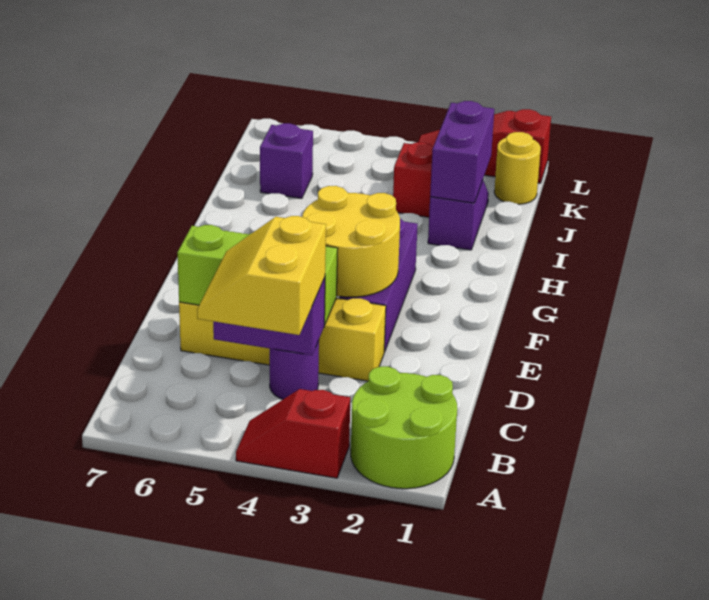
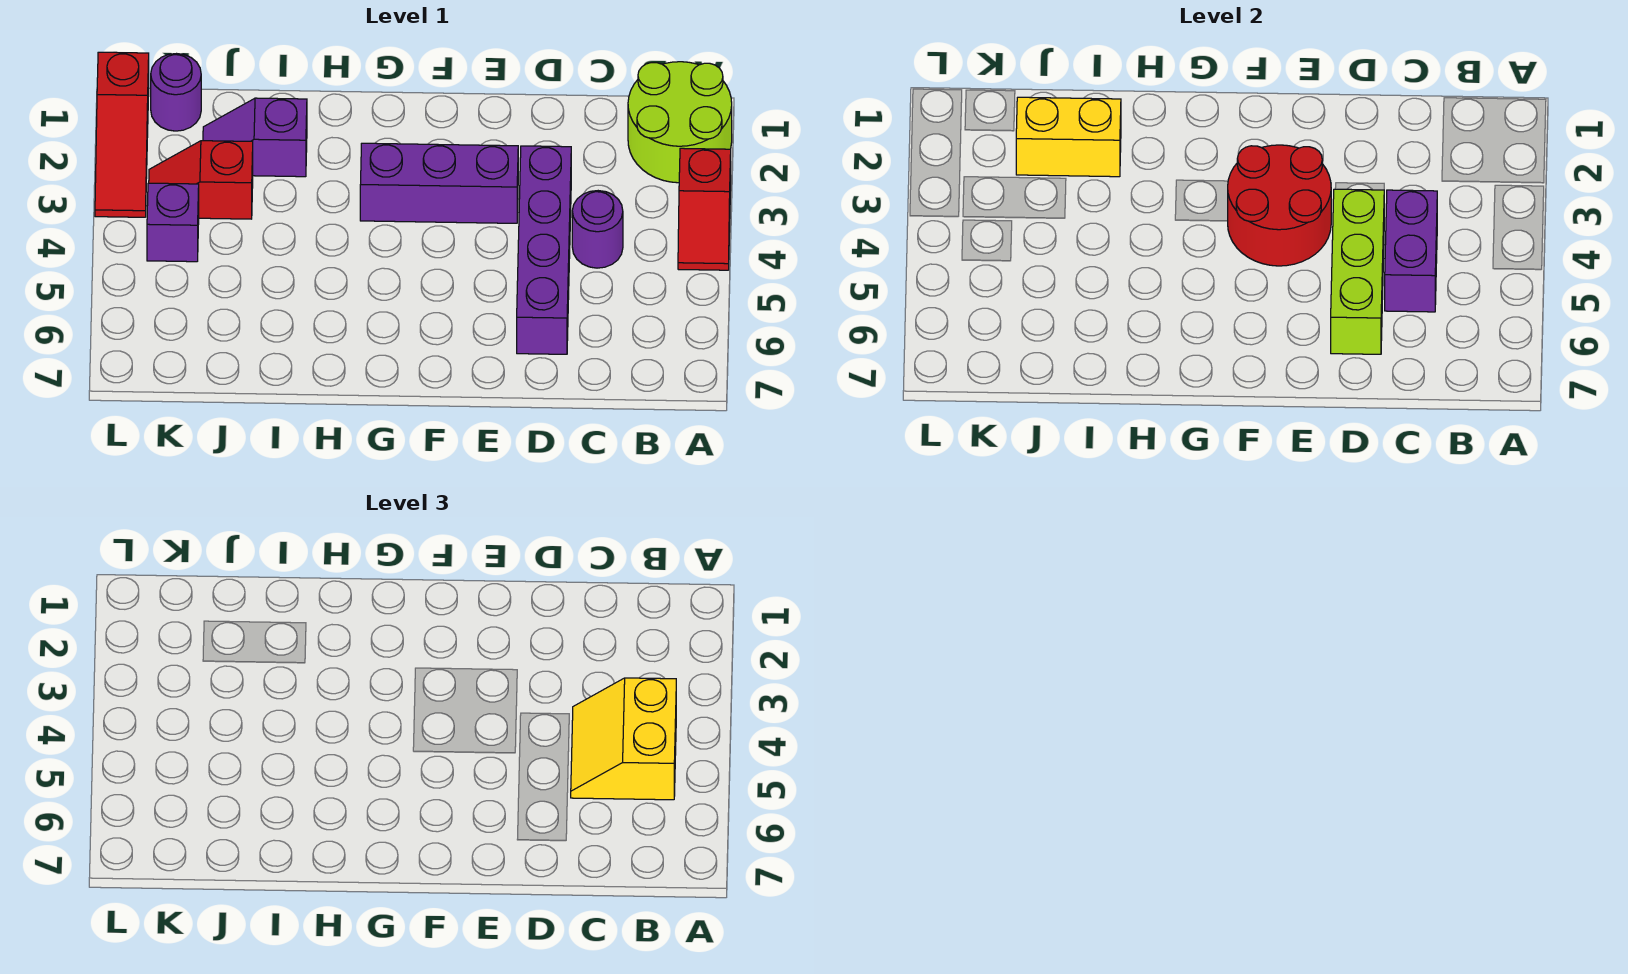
yellow slope B4:C5 level 3 top 4 -> yellow slope B4:C5 level 3 top B
yellow brick D3:D6 level 1 -> purple brick D3:D6 level 1
yellow round brick E3:F4 level 2 -> red round brick E3:F4 level 2
purple brick I2:J2 level 2 -> yellow brick I2:J2 level 2
purple brick J6 level 1 -> purple brick K4 level 1
yellow round brick K1 level 1 -> purple round brick K1 level 1

